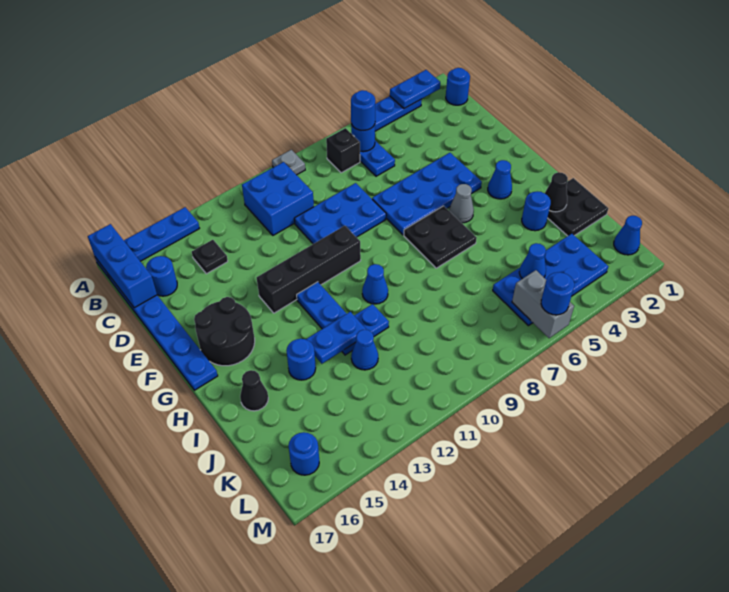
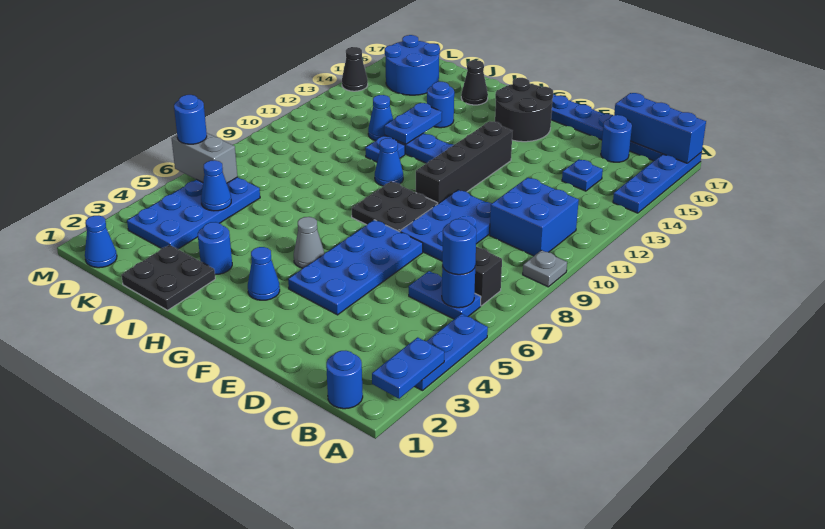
black plate C14 level 1 -> blue plate C14 level 1
black plate G6:H7 level 1 -> black plate F8:G9 level 1
black cone I2 level 2 -> black cone M14 level 1
blue round brick L16 level 1 -> blue round brick K15:L16 level 1

